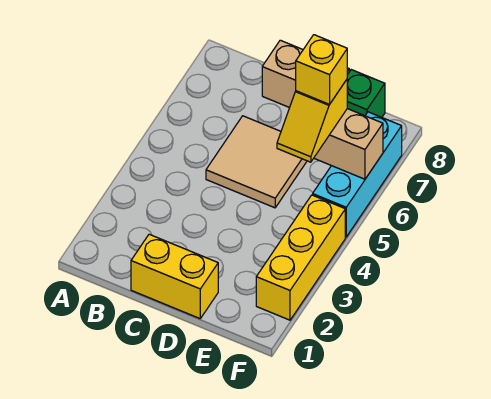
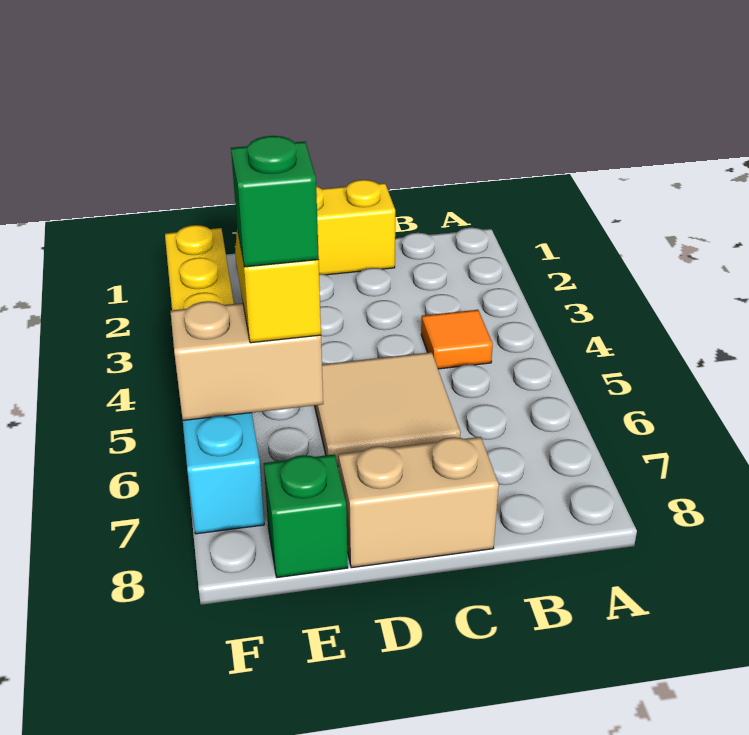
none -> orange tile B4 level 1
yellow brick E6 level 4 -> green brick E6 level 4

